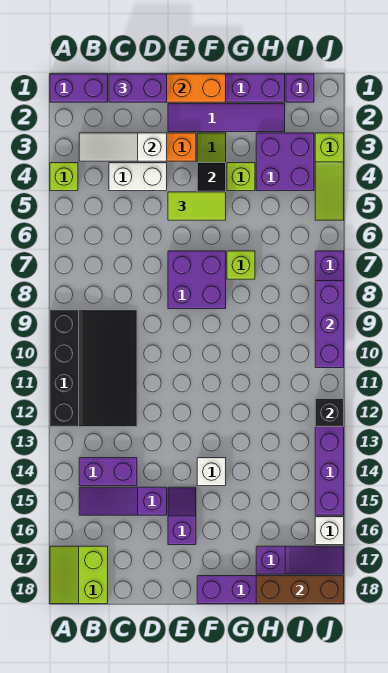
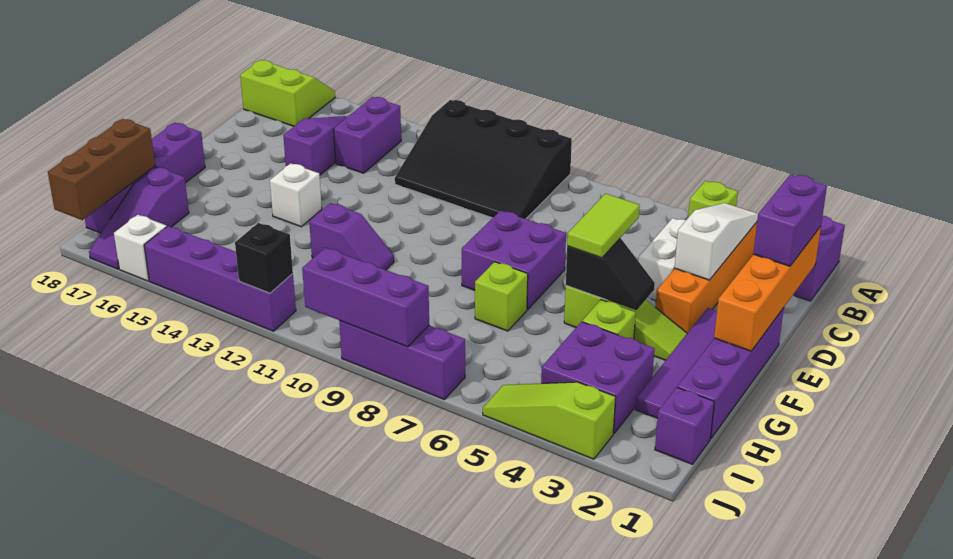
purple slope E15:E16 level 1 top 16 -> purple slope G11:G12 level 1 top 12

